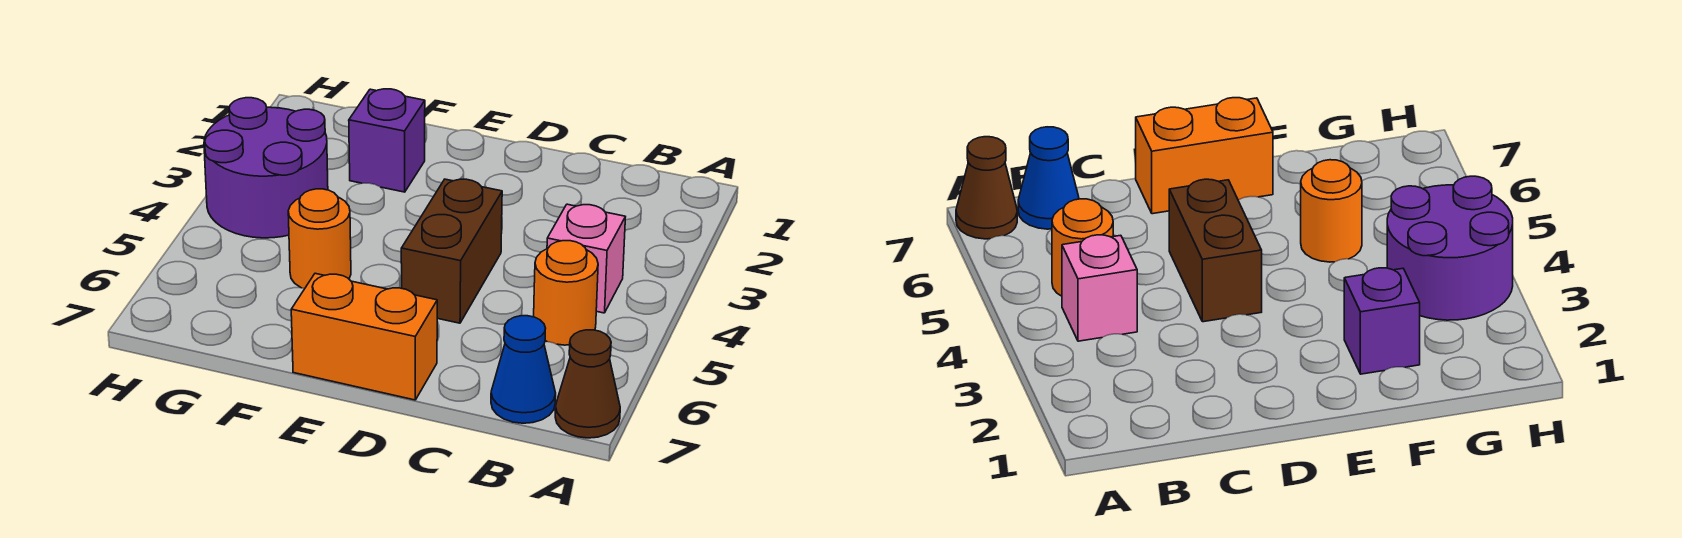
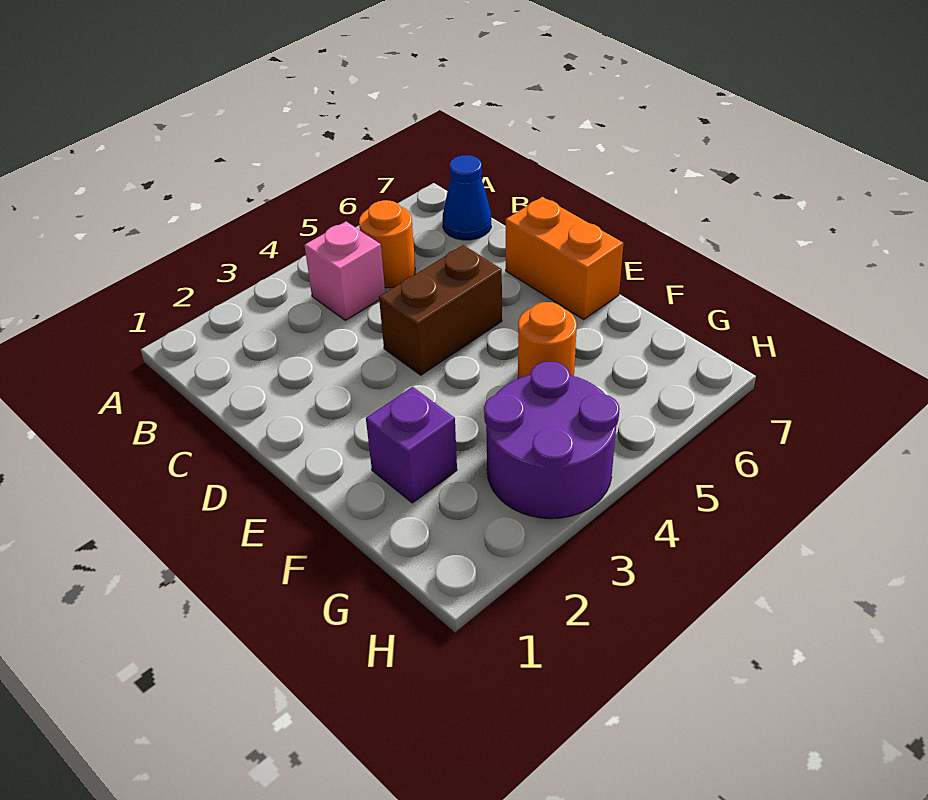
brown cone A7 level 1 -> none

